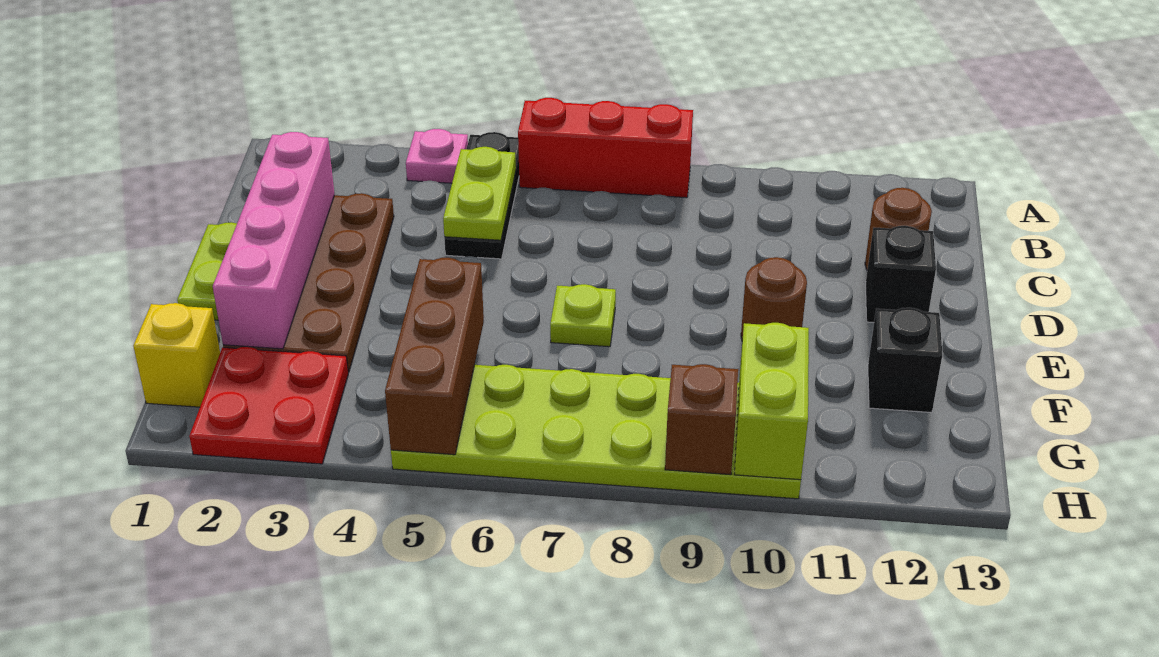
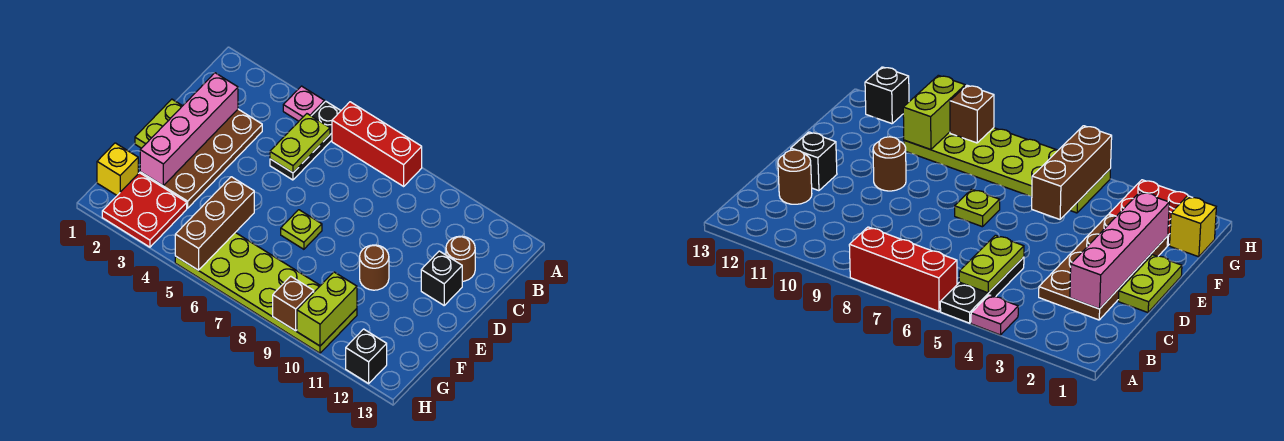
black brick F12 level 1 -> black brick H12 level 1

